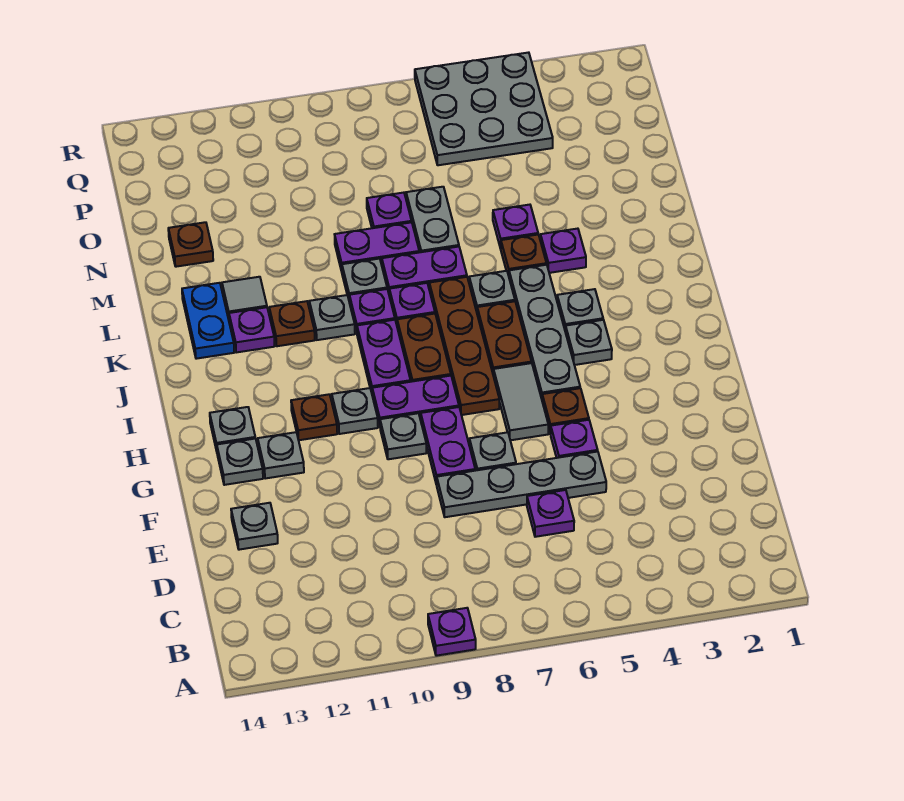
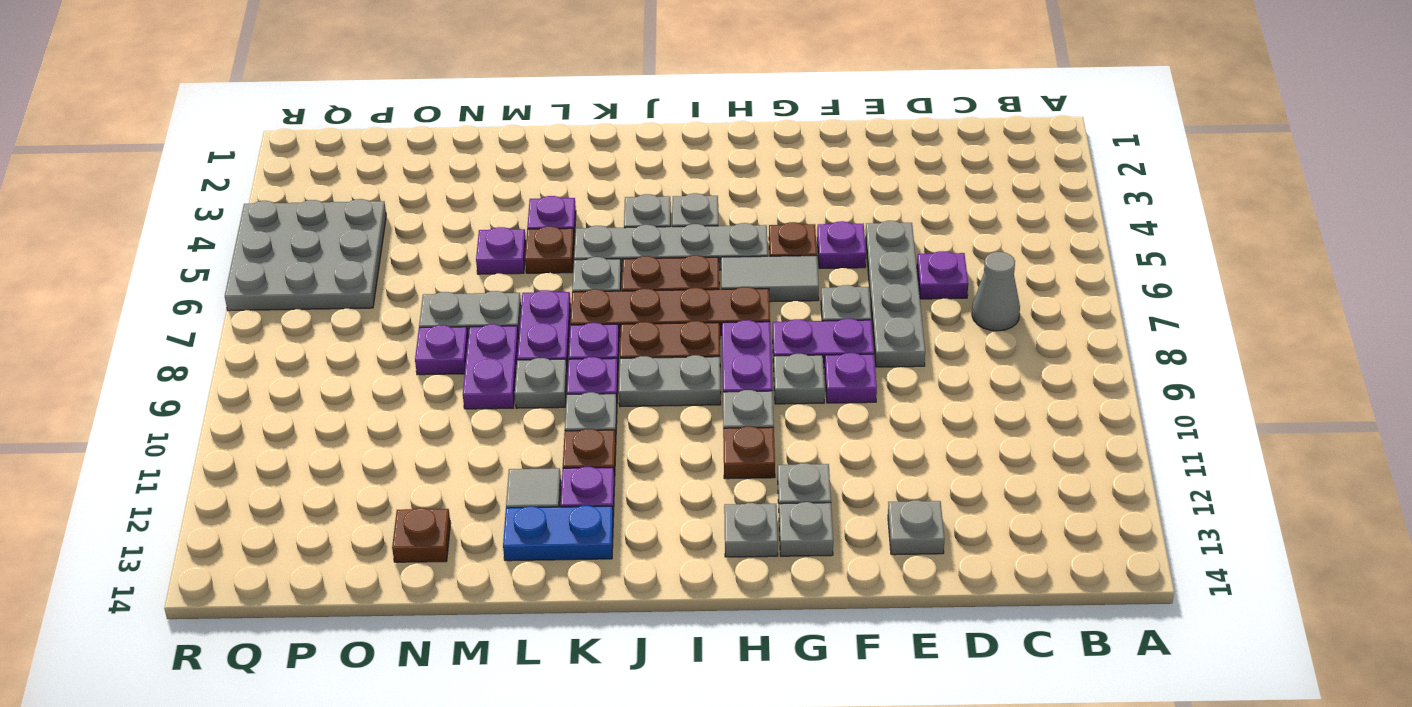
purple plate A9 level 1 -> purple plate F9 level 1
none -> grey cone C7 level 1
purple plate I9:J9 level 1 -> grey plate I9:J9 level 1

